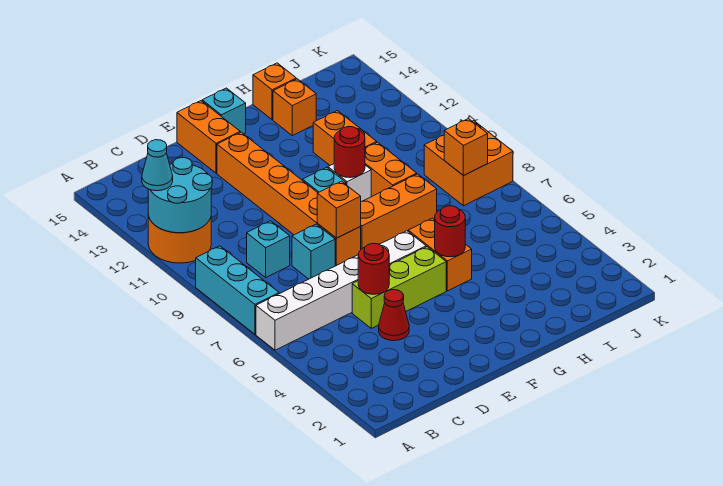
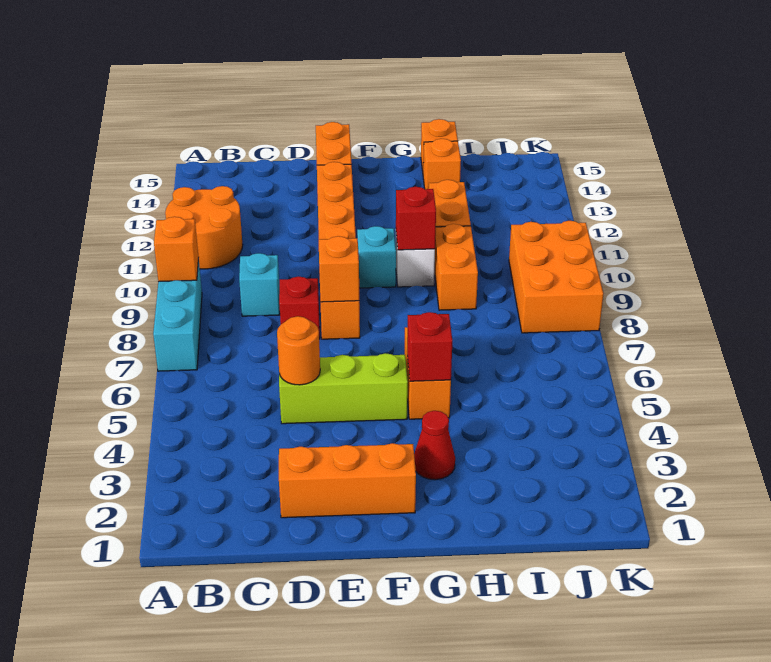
white brick A6:F6 level 1 -> none
cyan round brick A11:B12 level 2 -> none
cyan cone A12 level 3 -> none
red cone D4 level 1 -> red cone G3 level 1
red round brick D5 level 2 -> orange round brick D5 level 2
cyan brick D8 level 1 -> red brick D8 level 1
orange brick F8:H8 level 1 -> orange brick D2:F2 level 1
cyan brick F15 level 1 -> none
red round brick G5 level 2 -> red brick G5 level 2
red round brick G10 level 2 -> red brick G10 level 2
orange brick J8:K9 level 1 -> orange brick J8:K10 level 1
orange brick J8 level 2 -> orange brick A9 level 2

